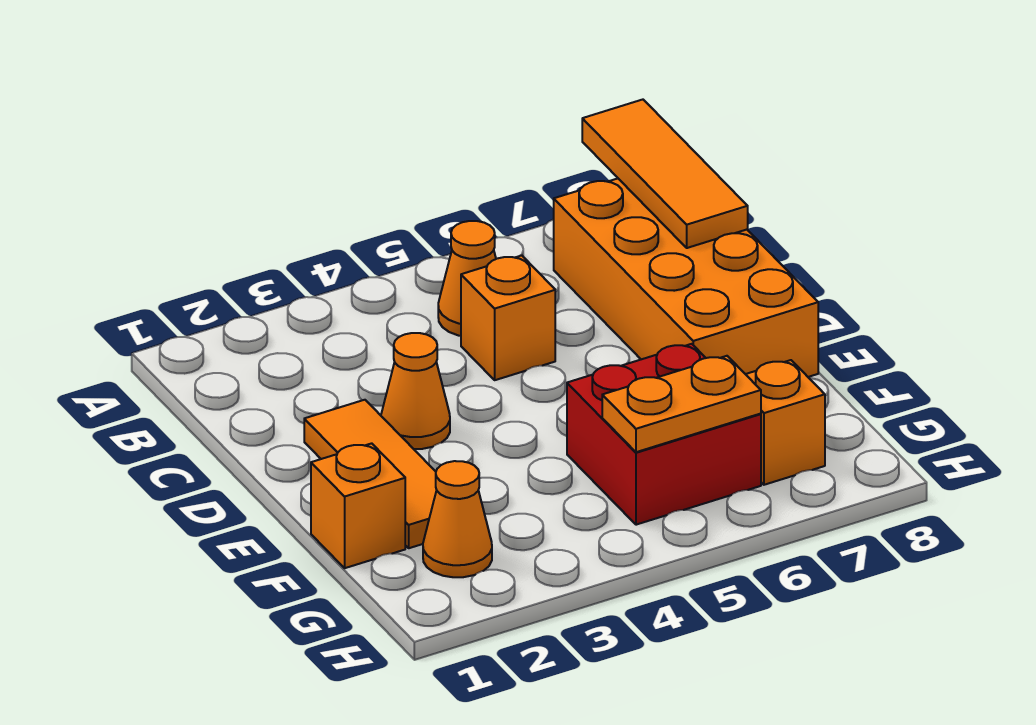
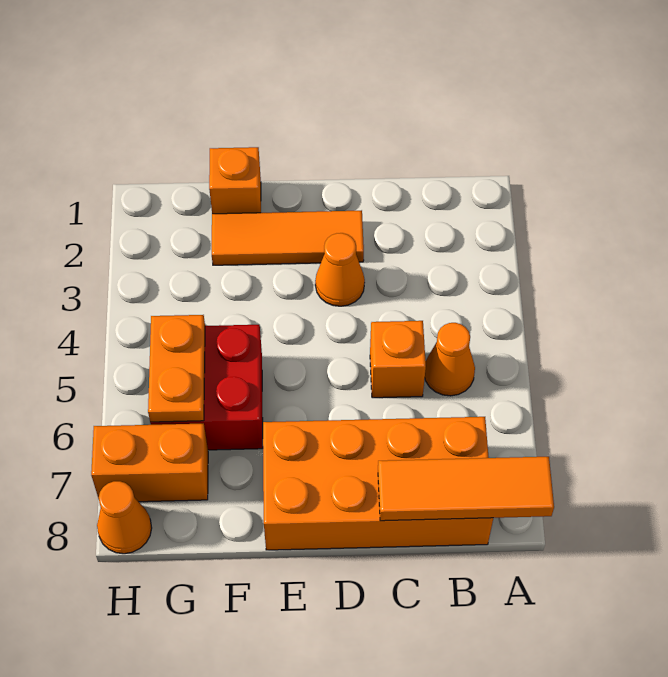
orange cone G2 level 1 -> orange cone H8 level 1
orange brick G7 level 1 -> orange brick G7:H7 level 1

